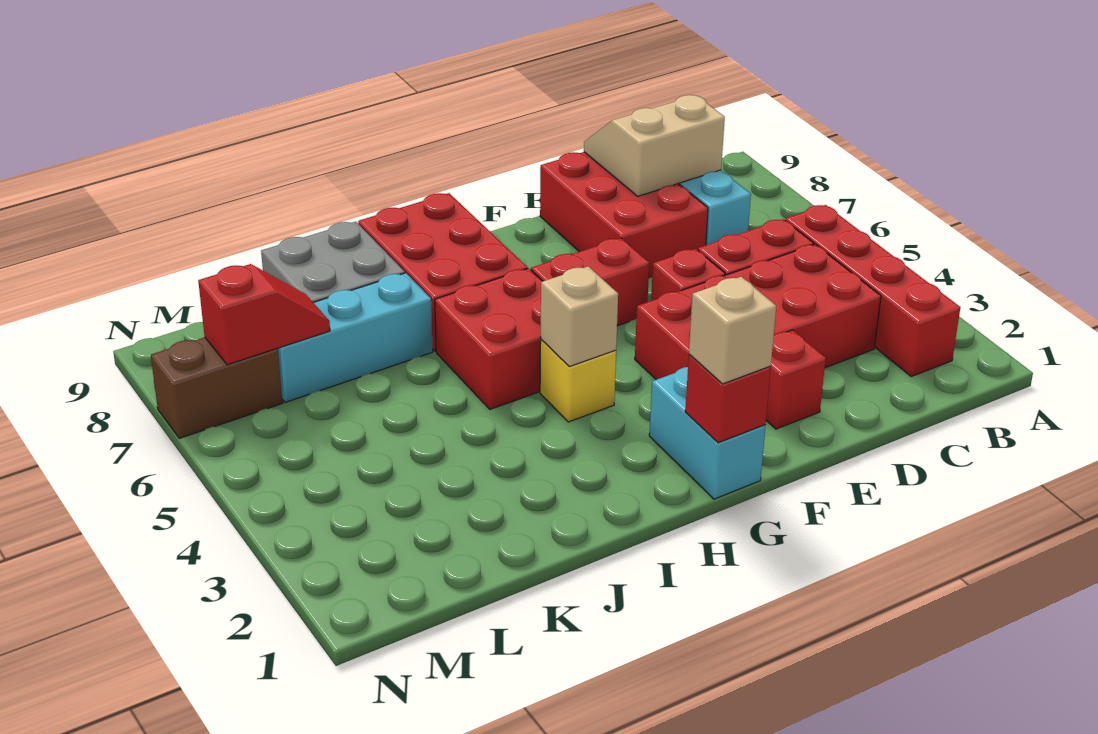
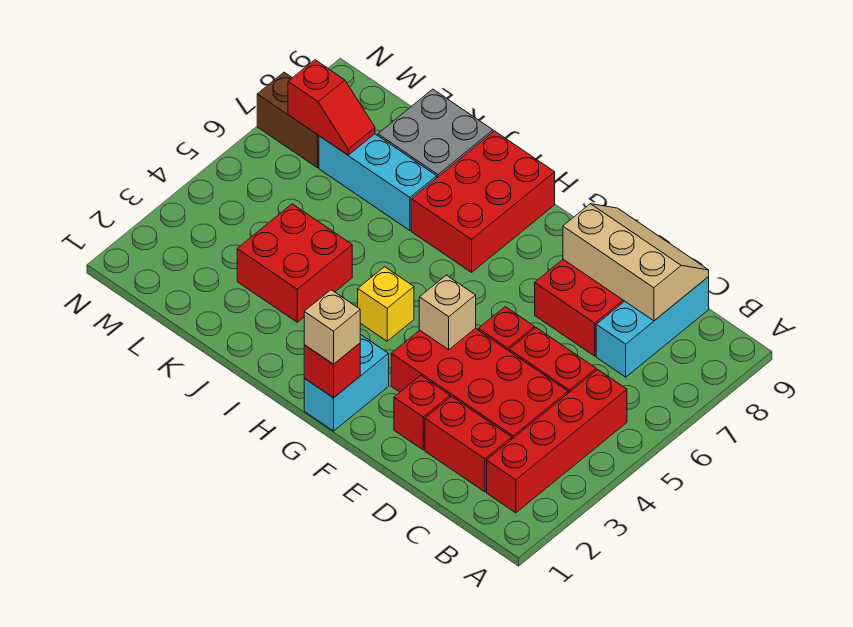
tan slope C8:D9 level 2 top 8 -> tan slope C8:E9 level 2 top 8
red brick F6:G6 level 1 -> red brick C2:D2 level 1
tan brick H4 level 2 -> tan brick F4 level 2
red brick H5:I6 level 1 -> red brick J3:K4 level 1

